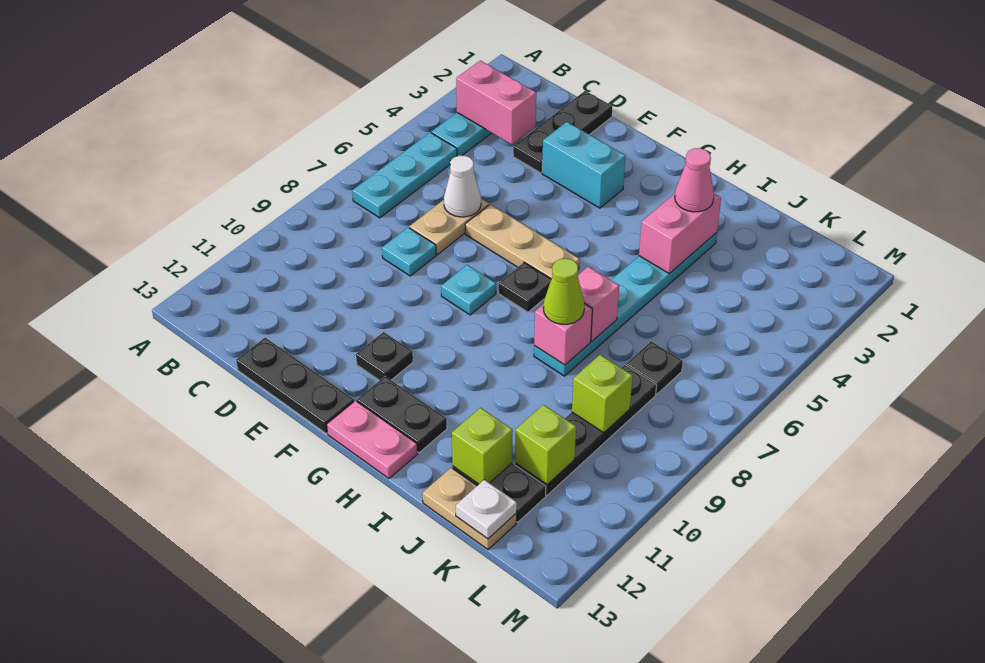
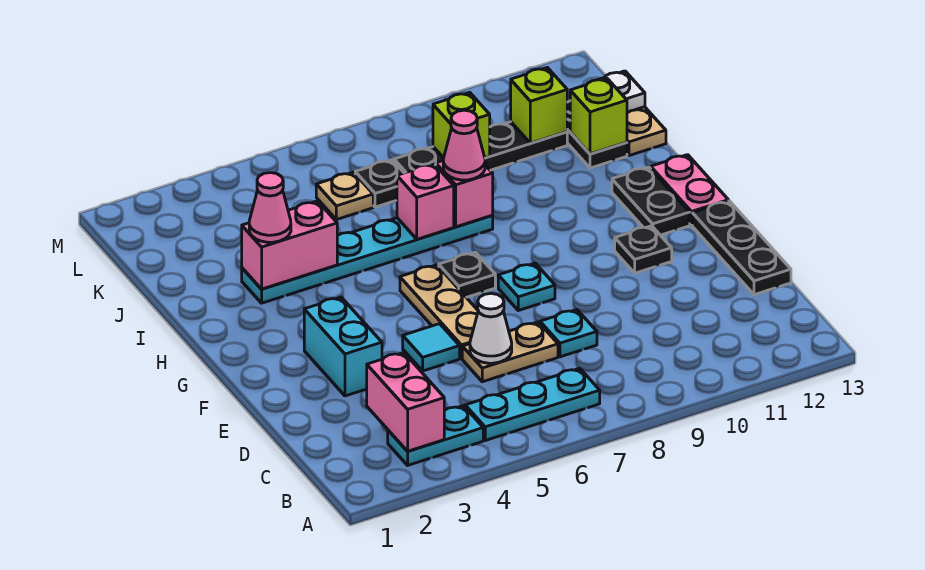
black plate D1:D3 level 1 -> none
none -> cyan tile E5 level 1
lime cone I8 level 3 -> pink cone I8 level 3
none -> tan plate K6 level 1

